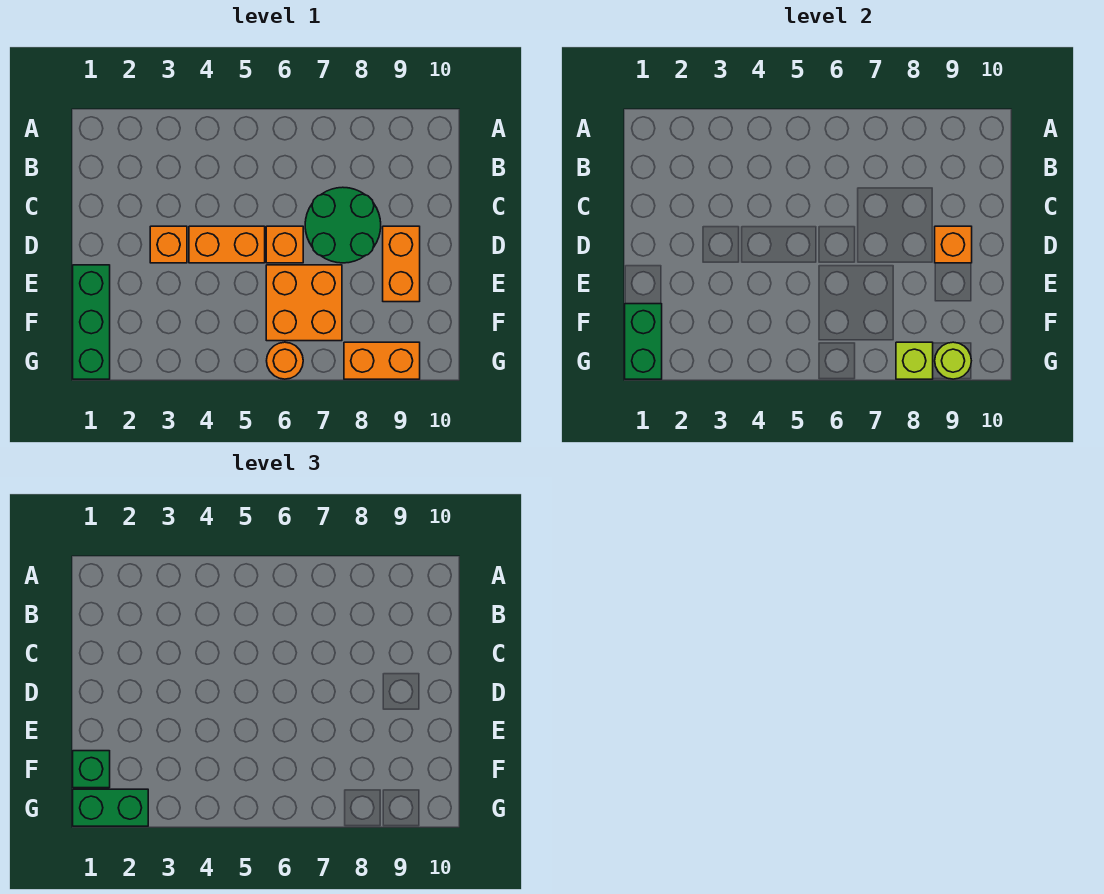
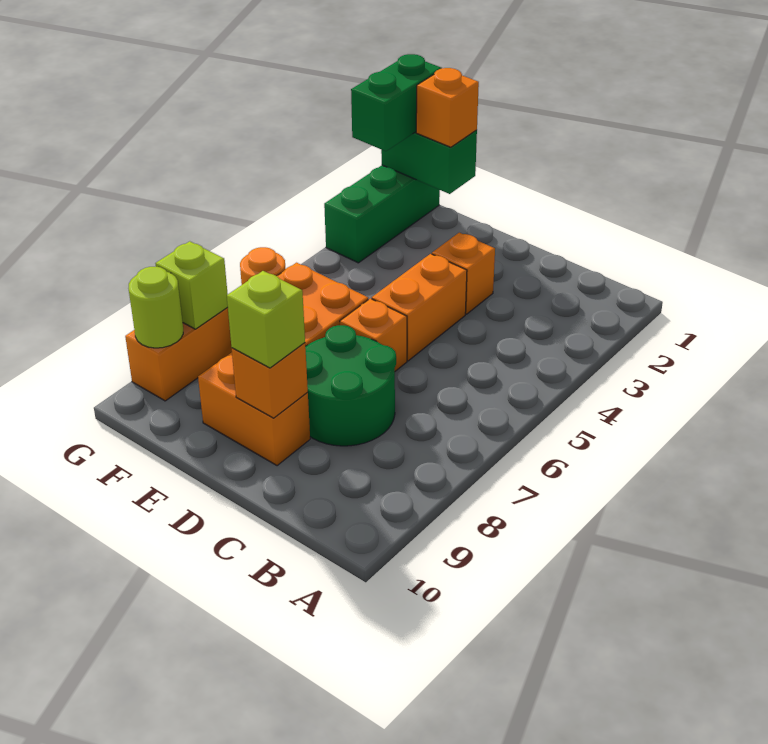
none -> lime brick D9 level 3
green brick E1:G1 level 1 -> green brick G1:G3 level 1
green brick F1 level 3 -> orange brick F1 level 3

